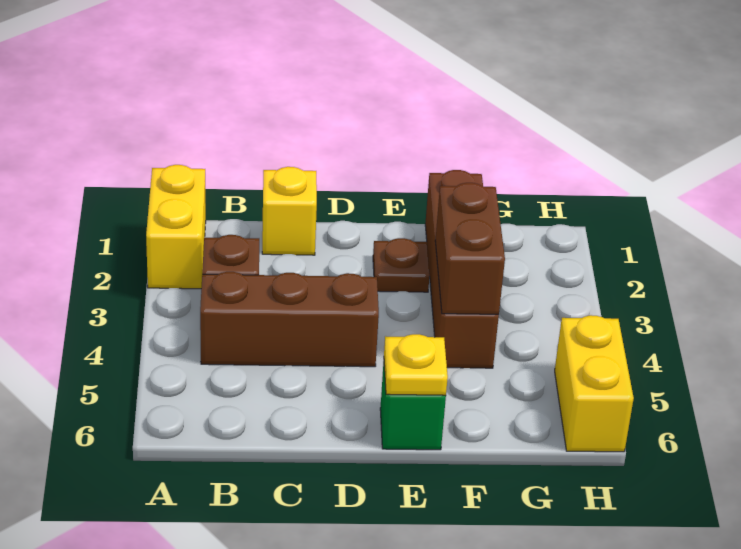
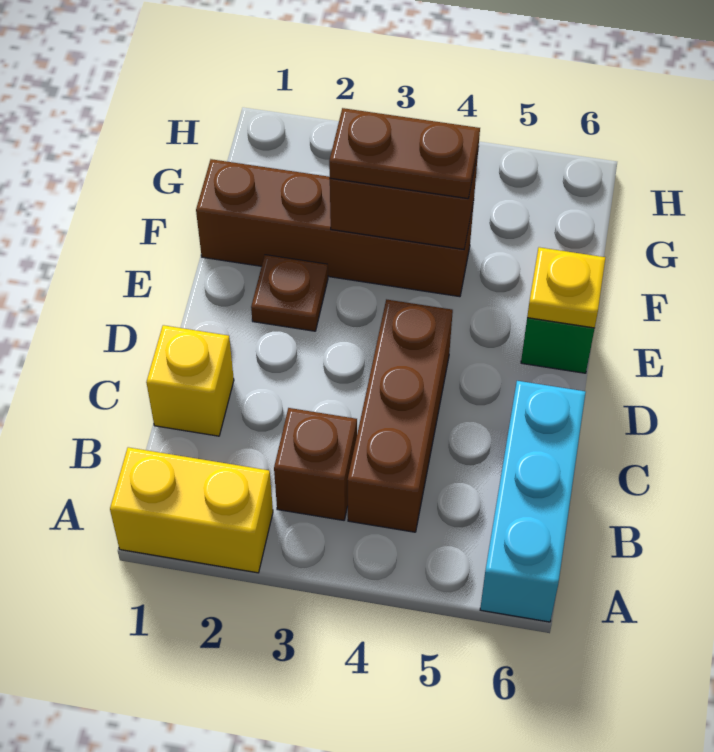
none -> cyan brick A6:C6 level 1
none -> brown plate F3:F4 level 3
yellow brick H5:H6 level 1 -> none

